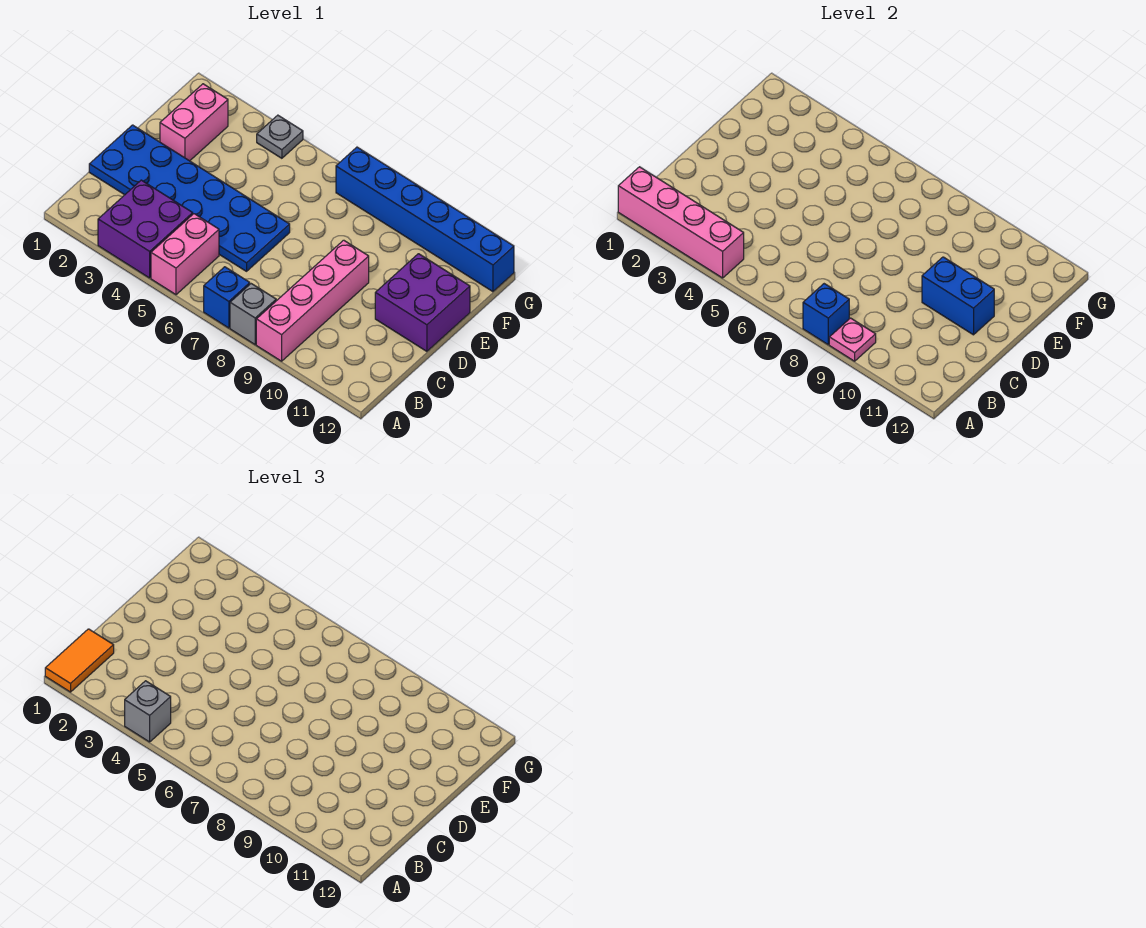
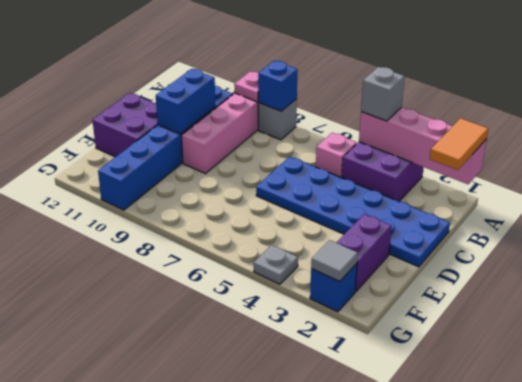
pink brick A5:B5 level 1 -> pink brick B5 level 1
blue brick A7 level 1 -> blue brick G2 level 1
blue brick D10:D11 level 2 -> blue brick C10:D10 level 2
pink brick E2:F2 level 1 -> purple brick E2:F2 level 1
none -> grey tile G2 level 2
blue brick G7:G12 level 1 -> blue brick B10:G10 level 1

